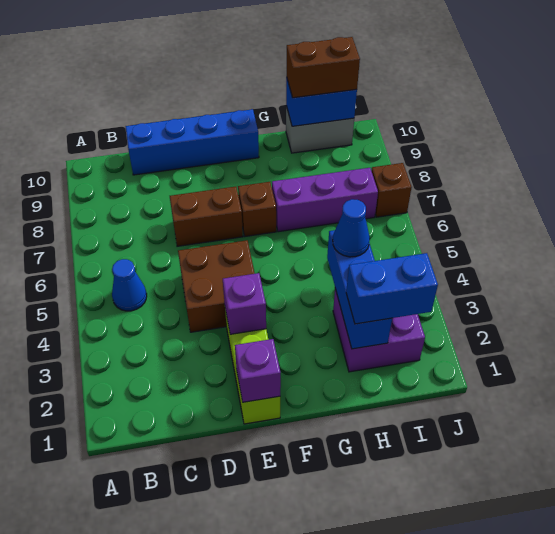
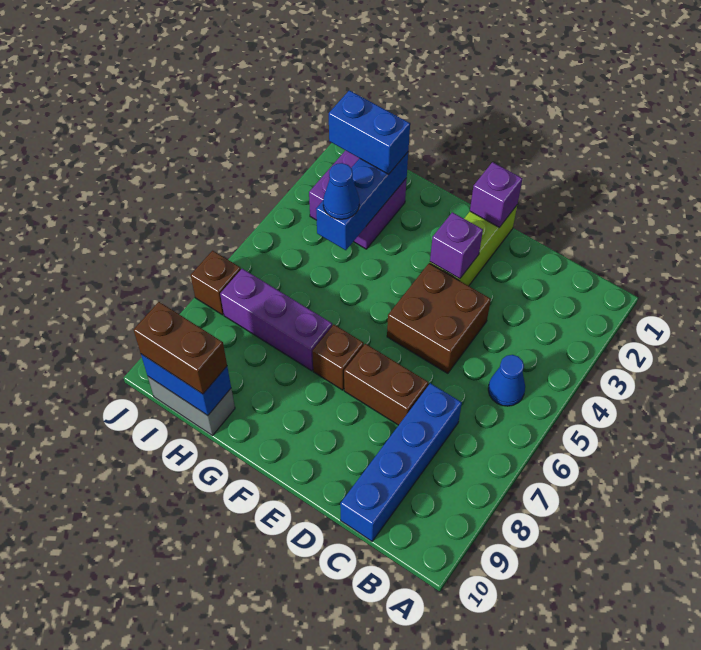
blue brick C10:F10 level 1 -> blue brick C7:C10 level 1

